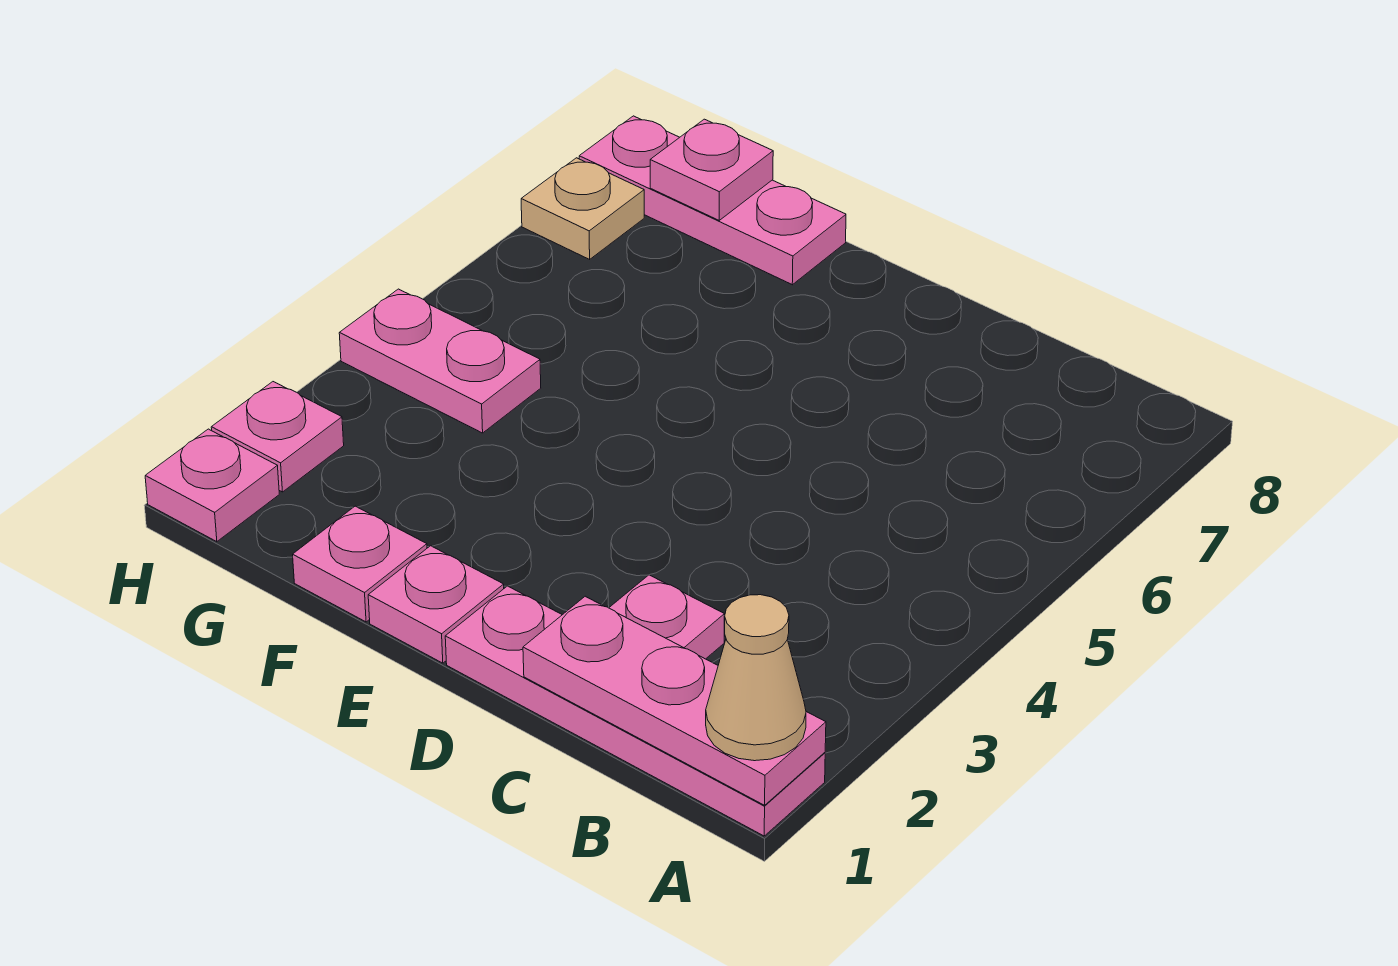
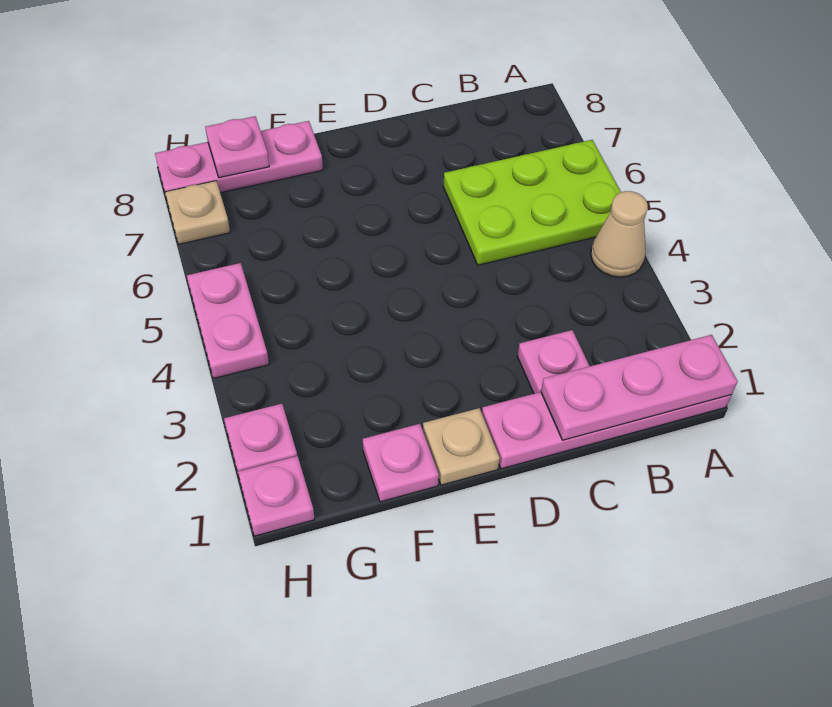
tan cone A1 level 3 -> tan cone A4 level 1
none -> lime plate A5:C6 level 1
pink plate E1 level 1 -> tan plate E1 level 1
pink plate G4:H4 level 1 -> pink plate H4:H5 level 1

